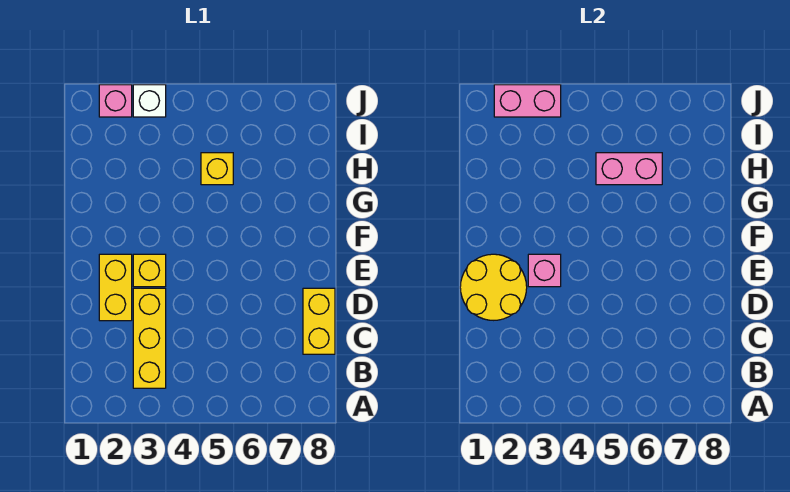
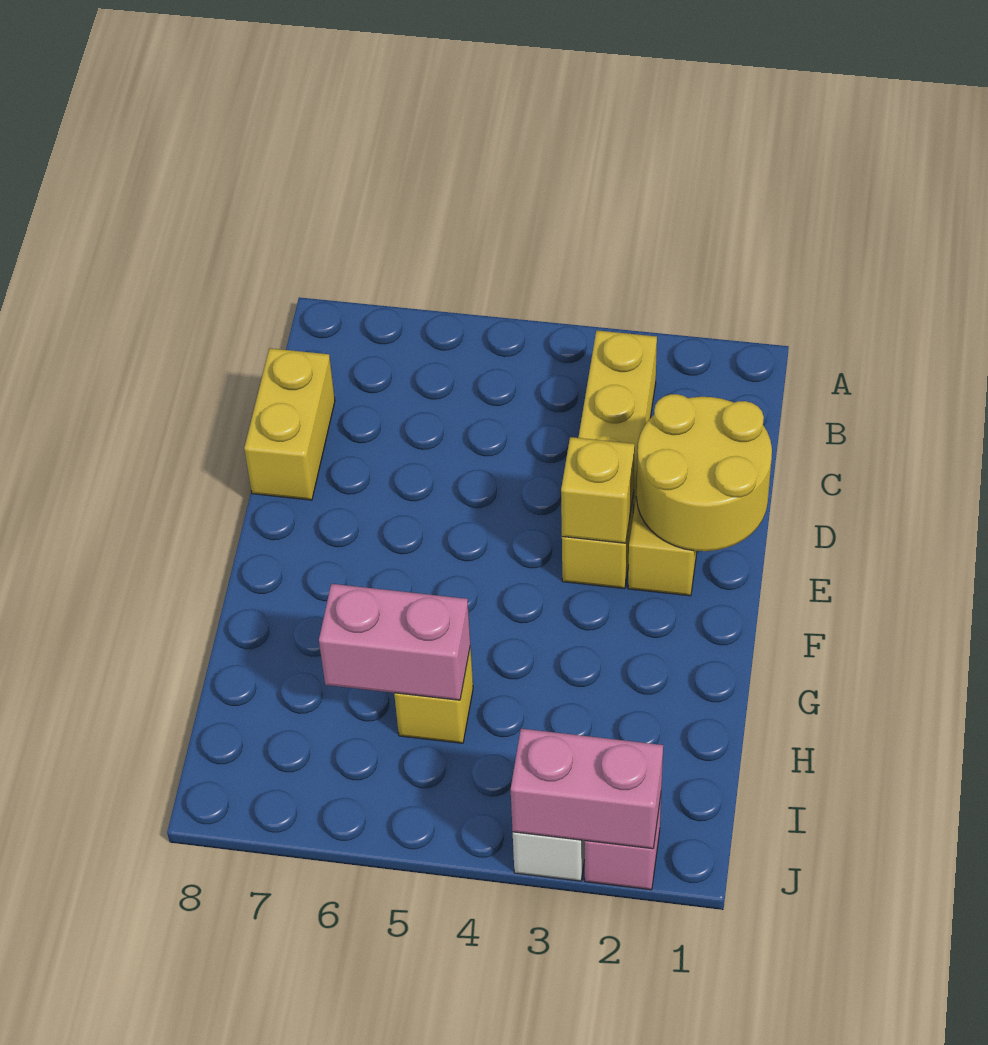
pink brick E3 level 2 -> yellow brick E3 level 2

